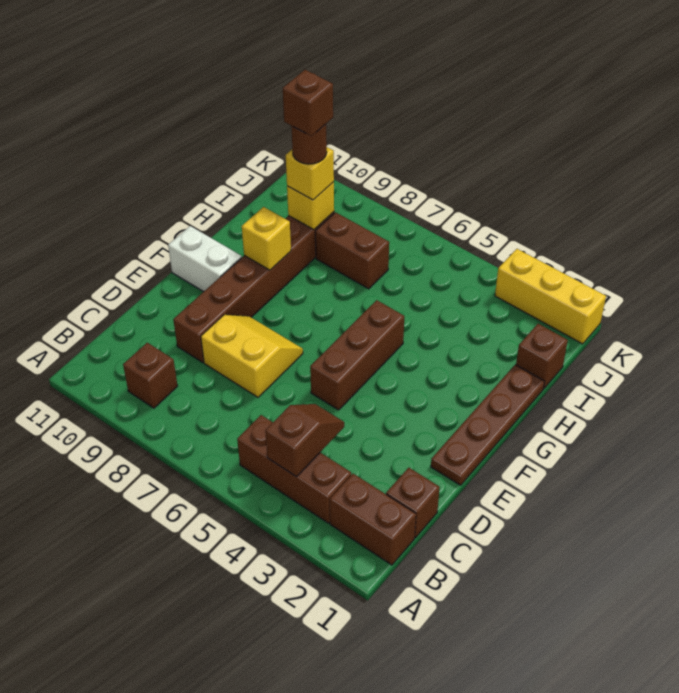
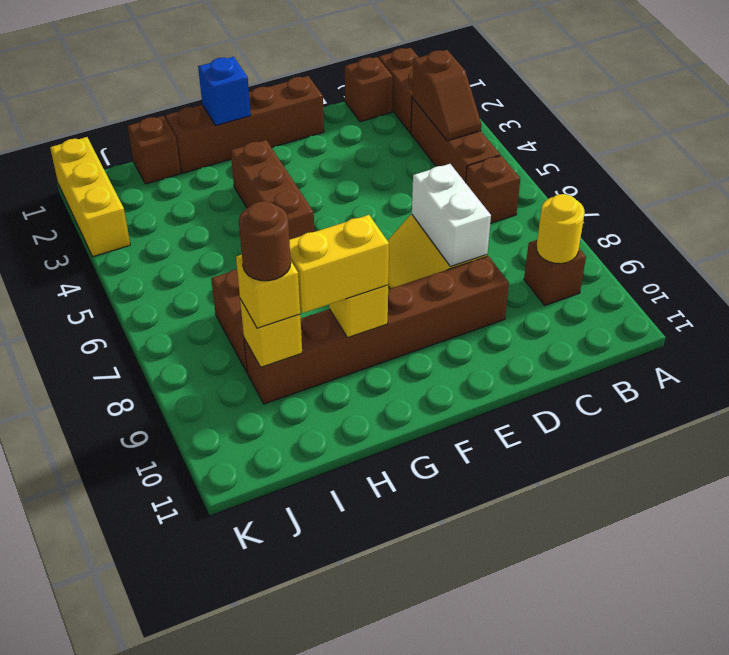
brown slope B4:C4 level 2 top B -> brown slope B3:B4 level 2 top 3
none -> yellow round brick B9 level 2
brown plate E1:H1 level 1 -> brown brick E1:H1 level 1
brown brick E5:G5 level 1 -> brown brick G3:G5 level 1
white brick F10:F11 level 1 -> white brick D7:D8 level 2
none -> blue brick G1 level 2
none -> yellow brick G9:H9 level 3
brown brick I9 level 5 -> brown brick B6 level 1

